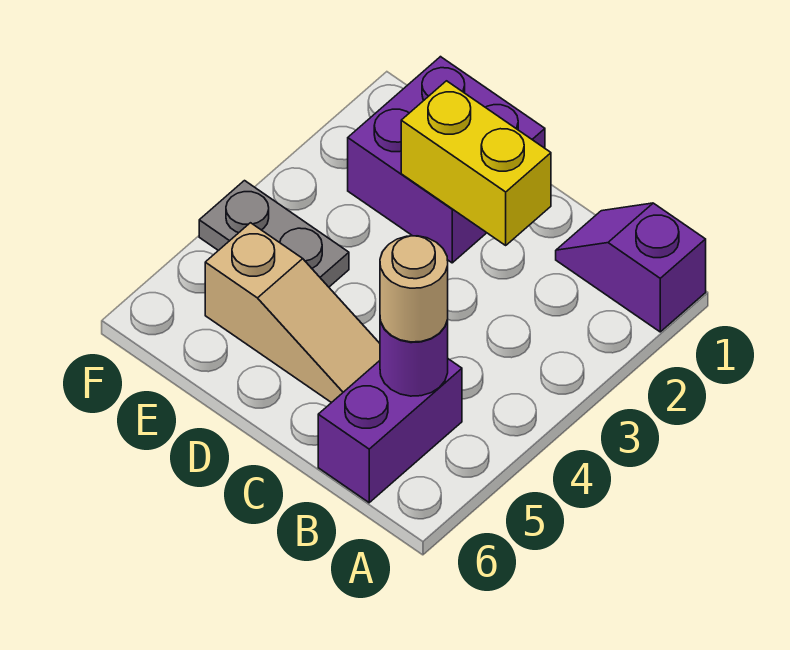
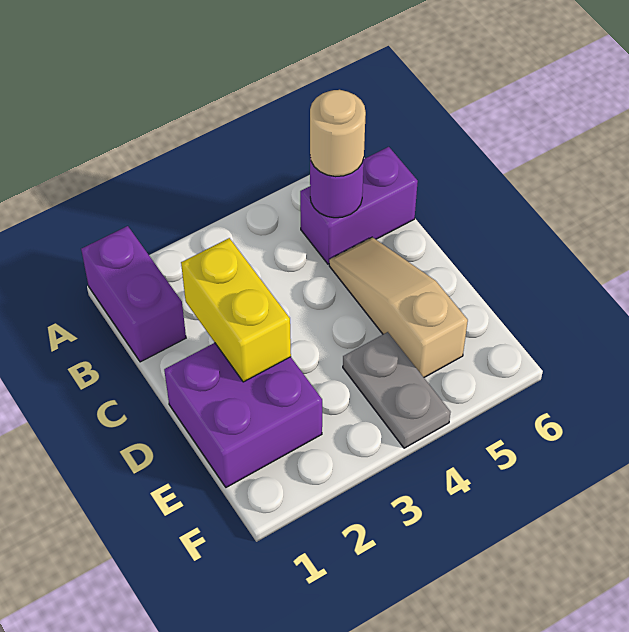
purple slope A1:B1 level 1 top A -> purple brick A1:B1 level 1

